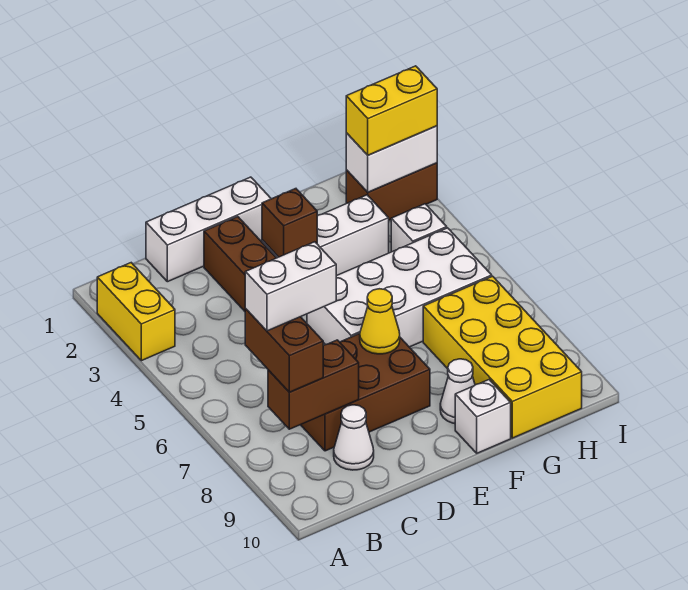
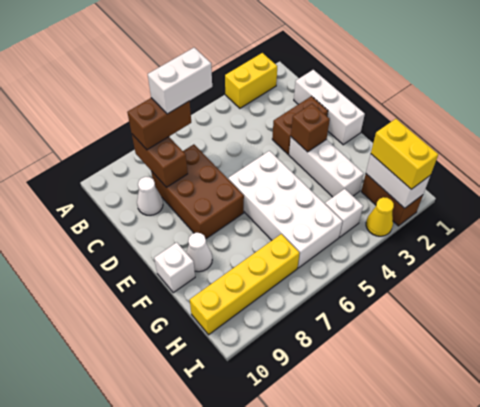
white brick B7:C7 level 4 -> white brick B6:B7 level 4
yellow cone E7 level 2 -> yellow cone I3 level 1
yellow brick G7:H10 level 1 -> yellow brick H7:H10 level 1

